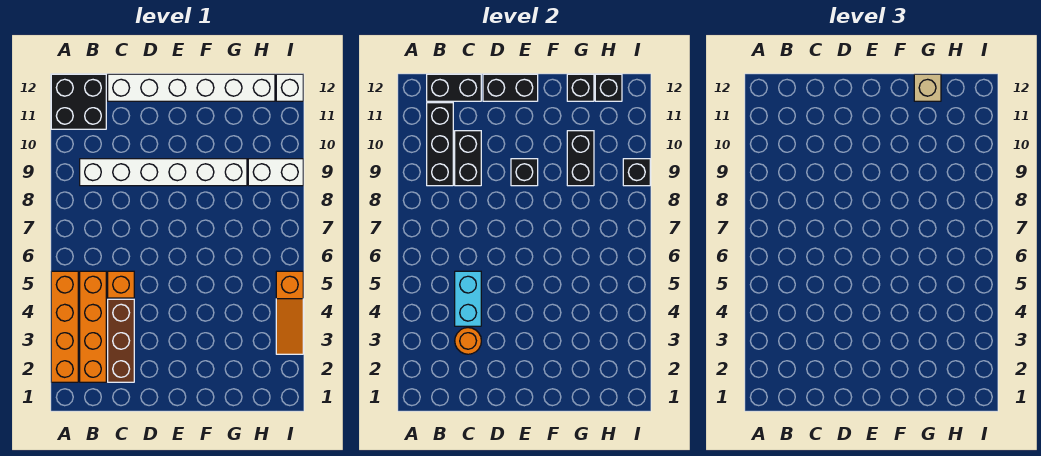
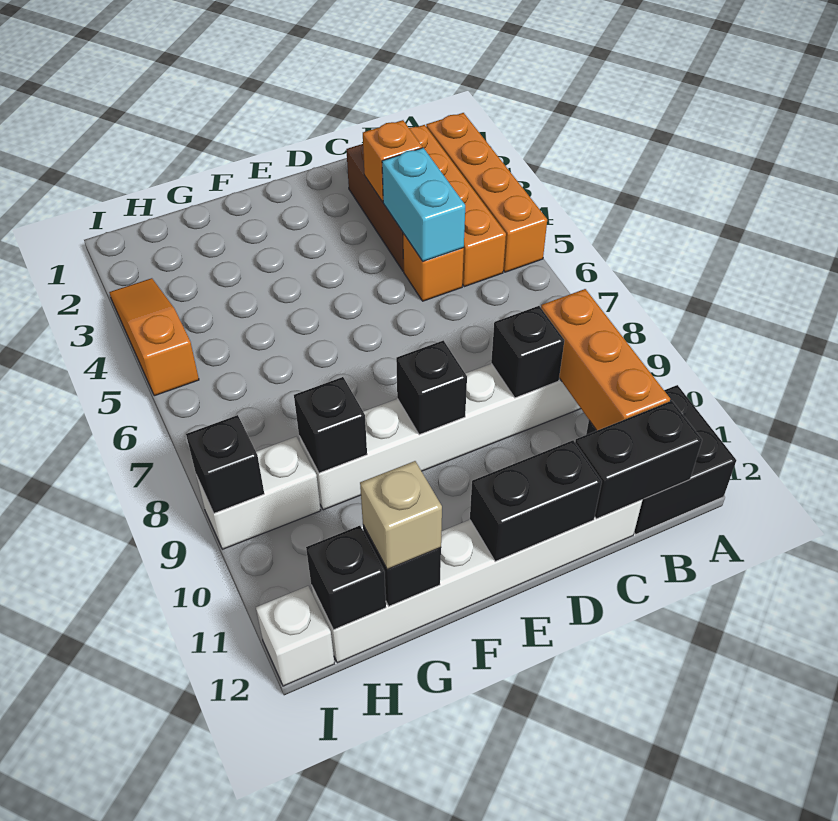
black brick B9:B11 level 2 -> orange brick B9:B11 level 2
orange round brick C3 level 2 -> orange brick C3 level 2
black brick C9:C10 level 2 -> black brick C9 level 2
black brick G9:G10 level 2 -> black brick G9 level 2

